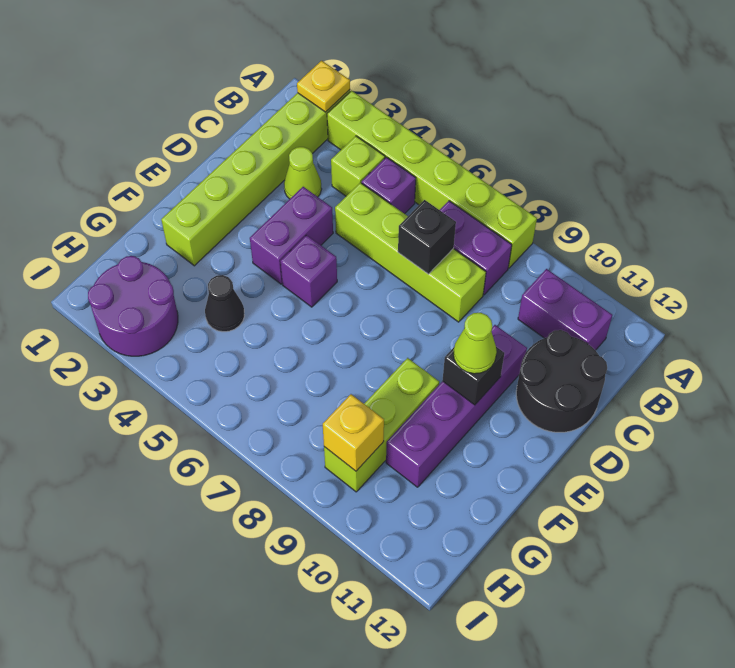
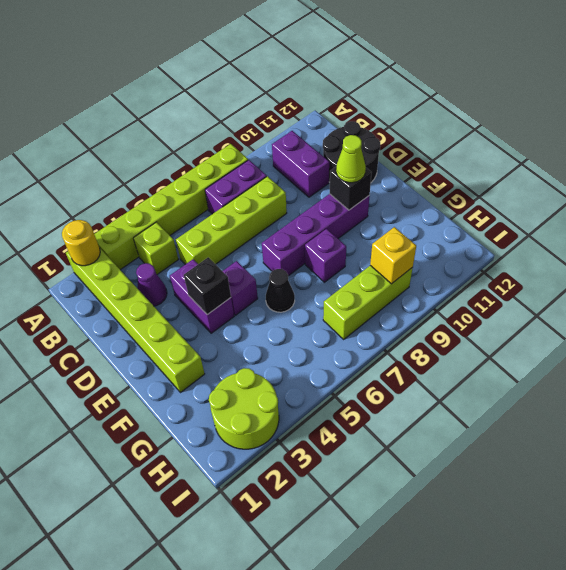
yellow plate A2 level 2 -> yellow round brick A2 level 2
purple brick B5 level 1 -> purple brick F8 level 1
purple brick B10:B11 level 1 -> purple brick B10:C10 level 1
lime cone C3 level 1 -> purple cone C3 level 1
black brick C7 level 2 -> black brick E4 level 2
purple brick D10:G10 level 1 -> purple brick E7:E10 level 1
lime brick F9:H9 level 1 -> lime brick H7:H9 level 1
black cone G4 level 1 -> black cone F6 level 1
purple round brick H2:I3 level 1 -> lime round brick H2:I3 level 1

